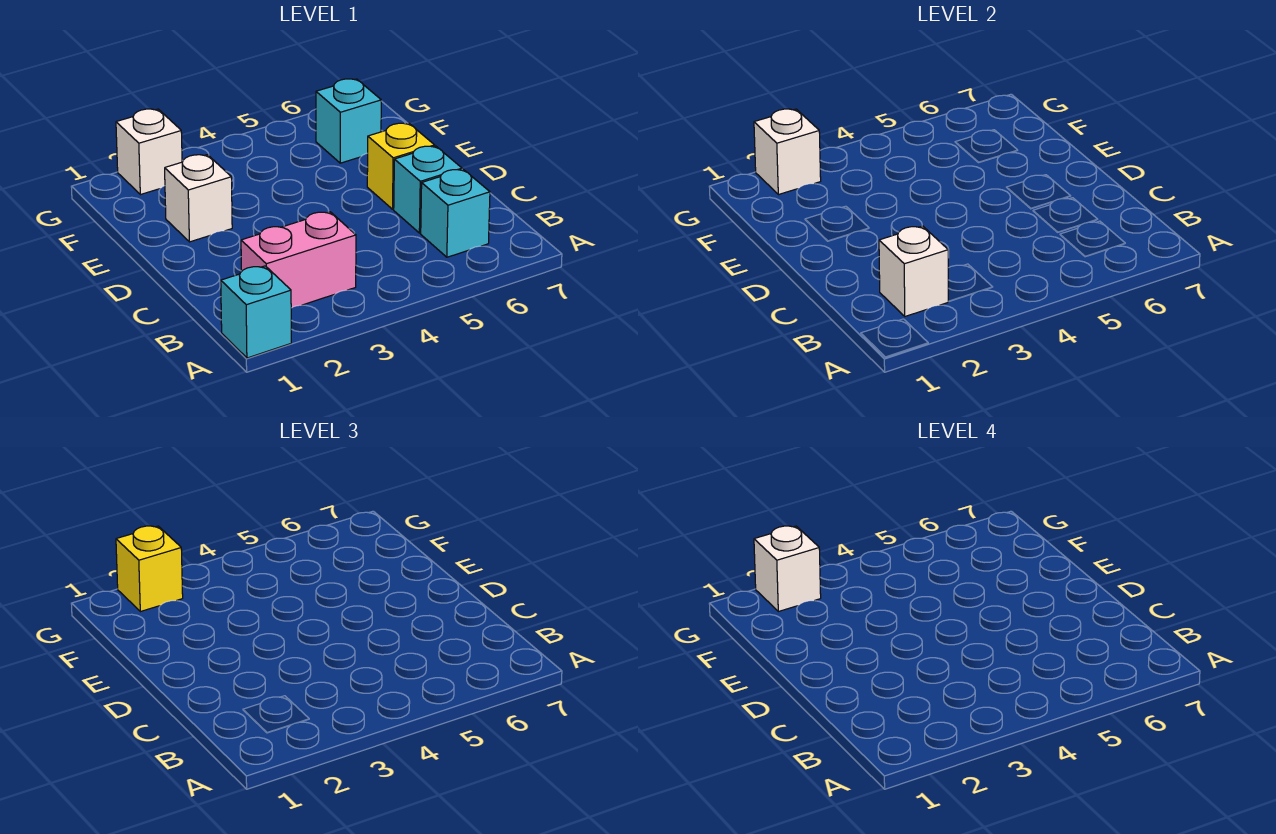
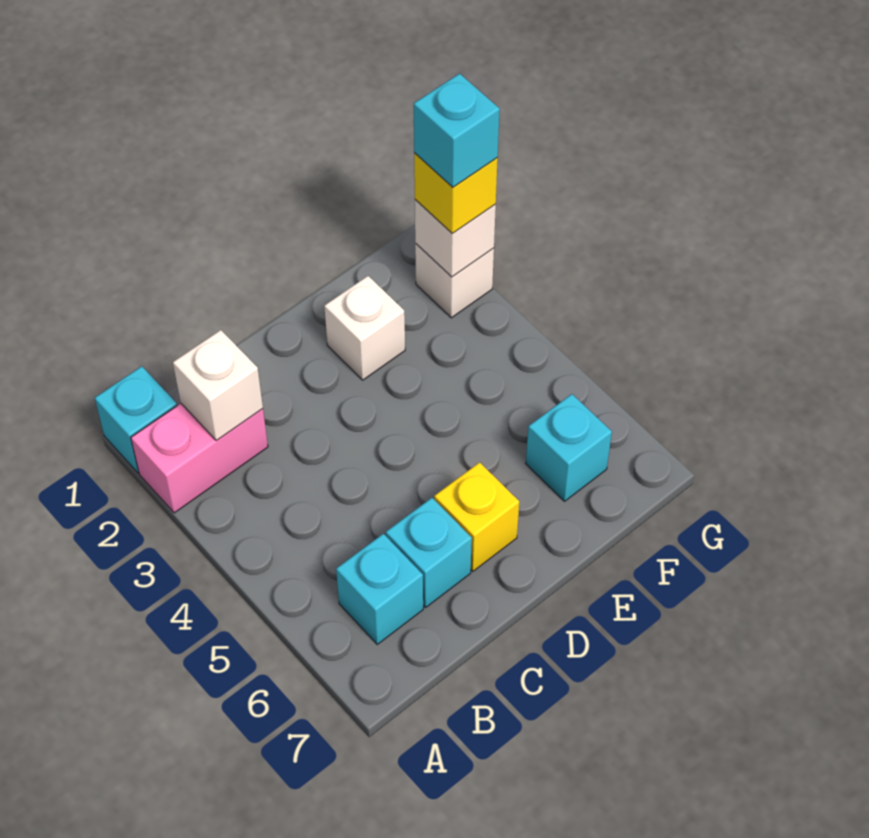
pink brick B2:B3 level 1 -> pink brick A2:B2 level 1
white brick G2 level 4 -> cyan brick G2 level 4

